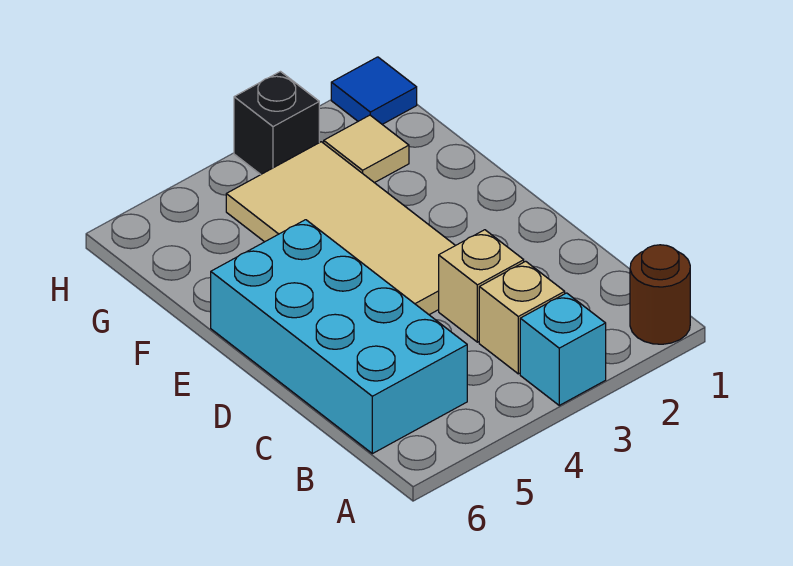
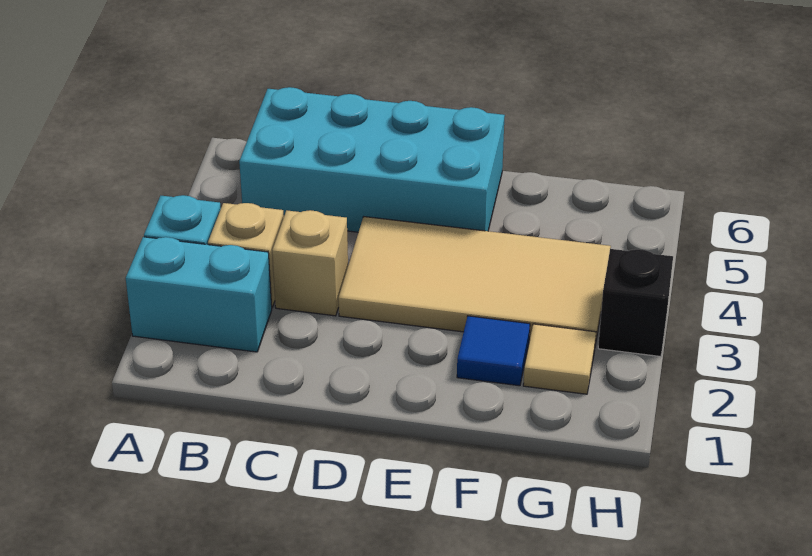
brown round brick A1 level 1 -> none
none -> cyan brick A2:B2 level 1
blue tile H1 level 1 -> blue tile F2 level 1

